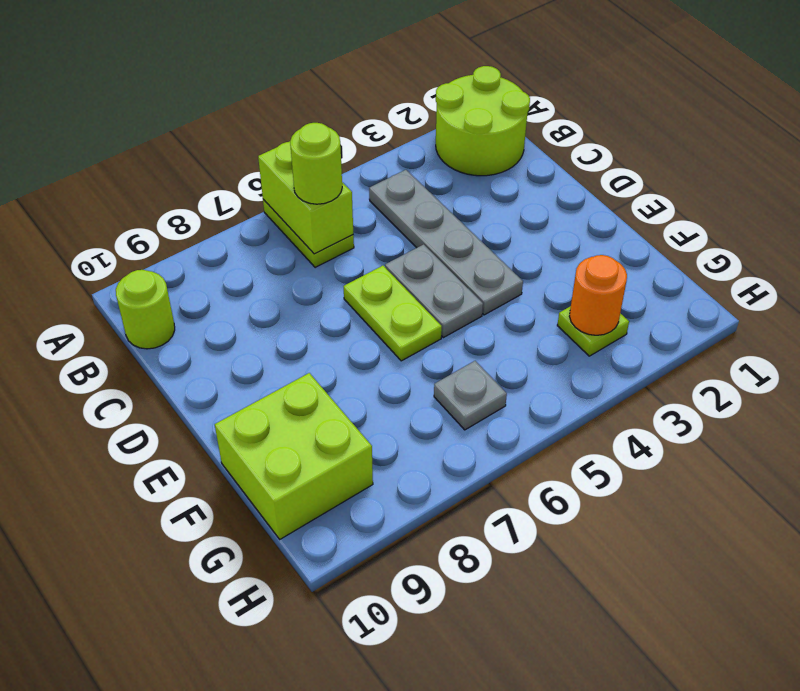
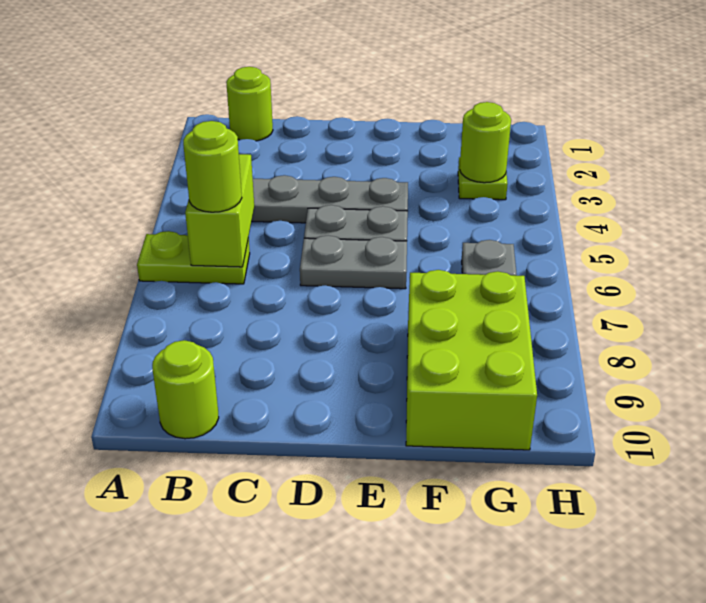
lime round brick A1:B2 level 1 -> lime round brick B1 level 1
lime brick A6:B6 level 2 -> lime brick B5:B6 level 2
lime plate D6:E6 level 1 -> grey plate D6:E6 level 1
lime brick F9:G10 level 1 -> lime brick F8:G10 level 1
orange round brick G3 level 2 -> lime round brick G3 level 2

